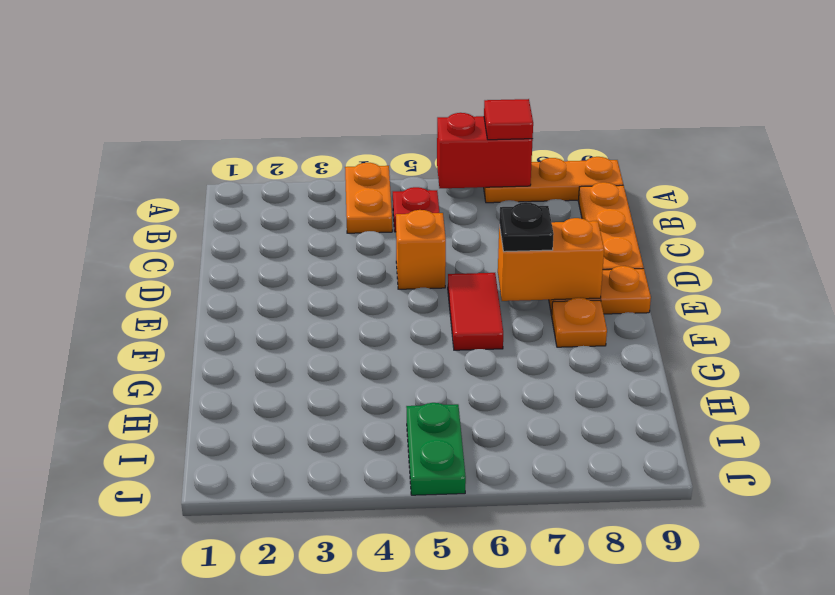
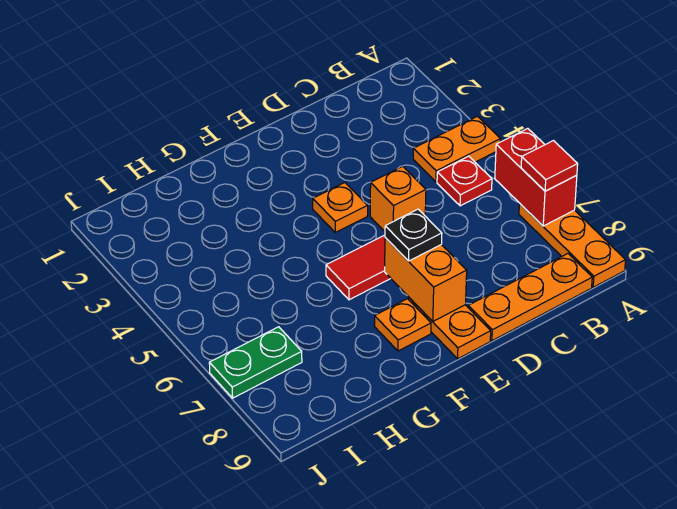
none -> orange plate E4 level 1
green plate I5:J5 level 1 -> green plate I7:J7 level 1

